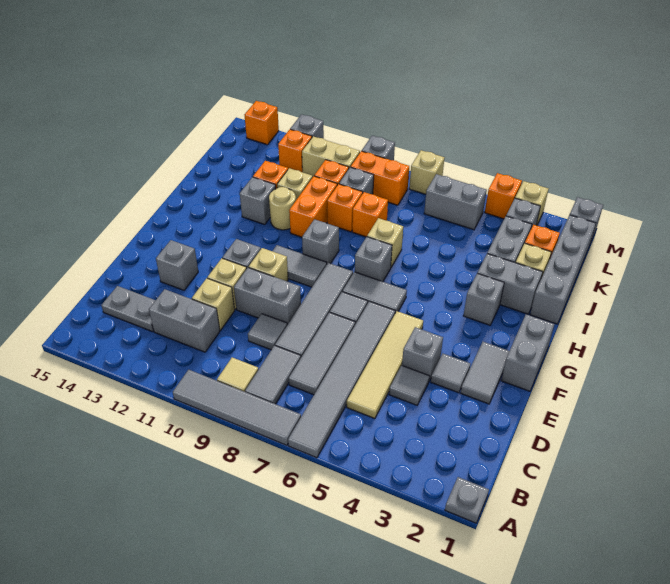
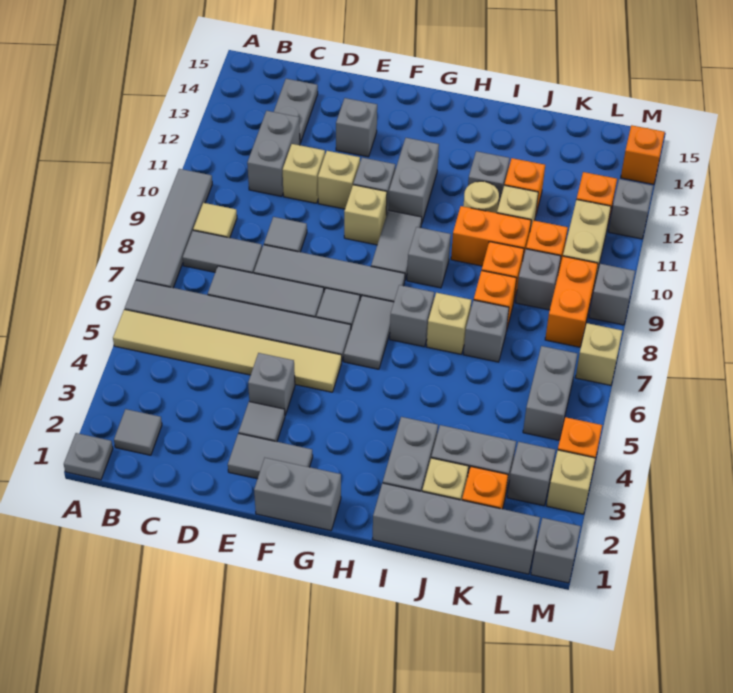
tan tile C5:F5 level 1 -> tan tile A5:F5 level 1
grey tile D4 level 1 -> grey tile B2 level 1
grey brick E9:E10 level 1 -> grey brick G11:G12 level 1
grey brick H3 level 1 -> grey brick J7 level 1

